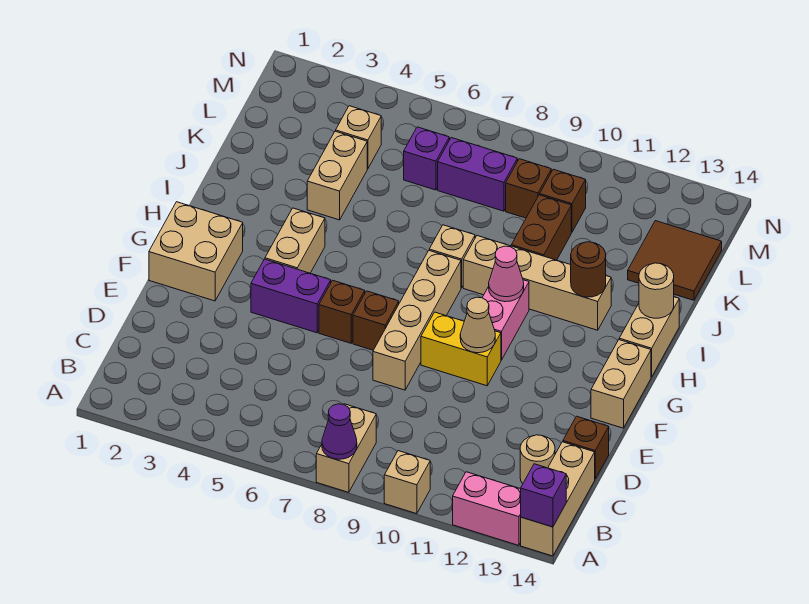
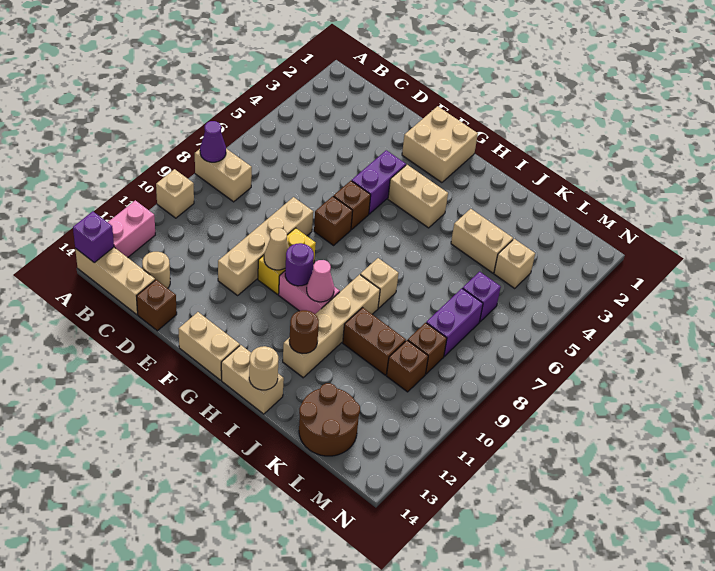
tan brick E8:H8 level 1 -> tan brick E8:E11 level 1
none -> purple round brick G10 level 2
brown tile K13:L14 level 1 -> brown round brick K13:L14 level 1

